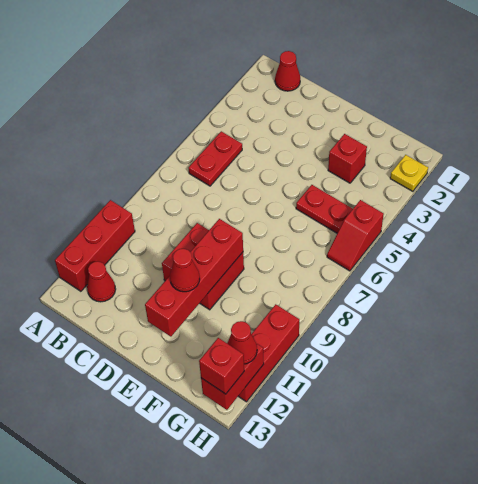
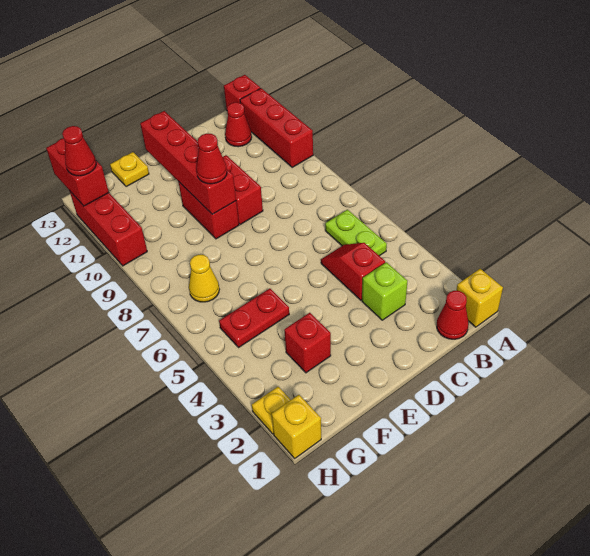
none -> yellow brick A1 level 1
red plate B5:B6 level 1 -> lime plate B5:B6 level 1
none -> lime brick C3 level 1
red cone E11 level 3 -> red cone E9 level 3
none -> yellow plate F13 level 1
none -> yellow cone G7 level 1
none -> yellow brick H1 level 1
red slope H5:H6 level 1 top 5 -> red slope C4:C5 level 1 top 4
red brick H13 level 3 -> red brick A13 level 1

